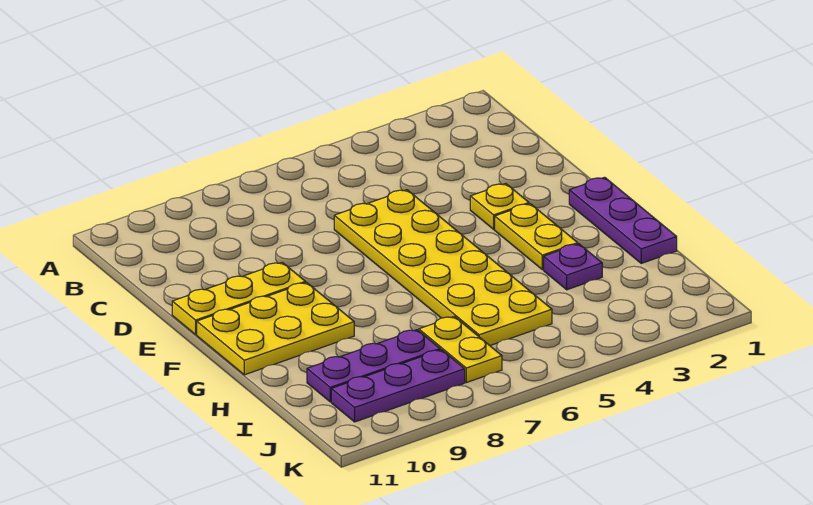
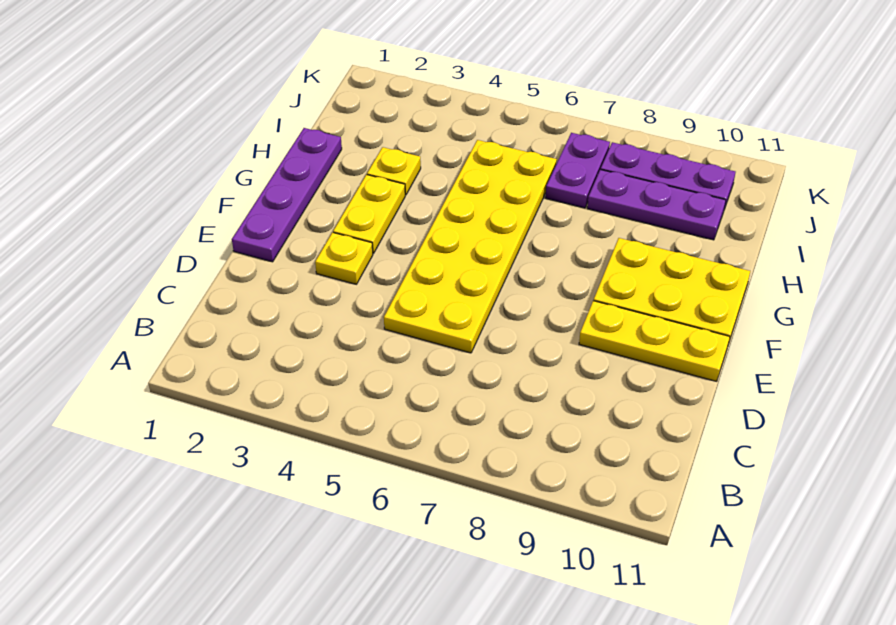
purple plate F1:H1 level 1 -> purple plate E1:H1 level 1
purple plate H3 level 1 -> yellow plate H3 level 1
yellow plate I7:J7 level 1 -> purple plate I7:J7 level 1

